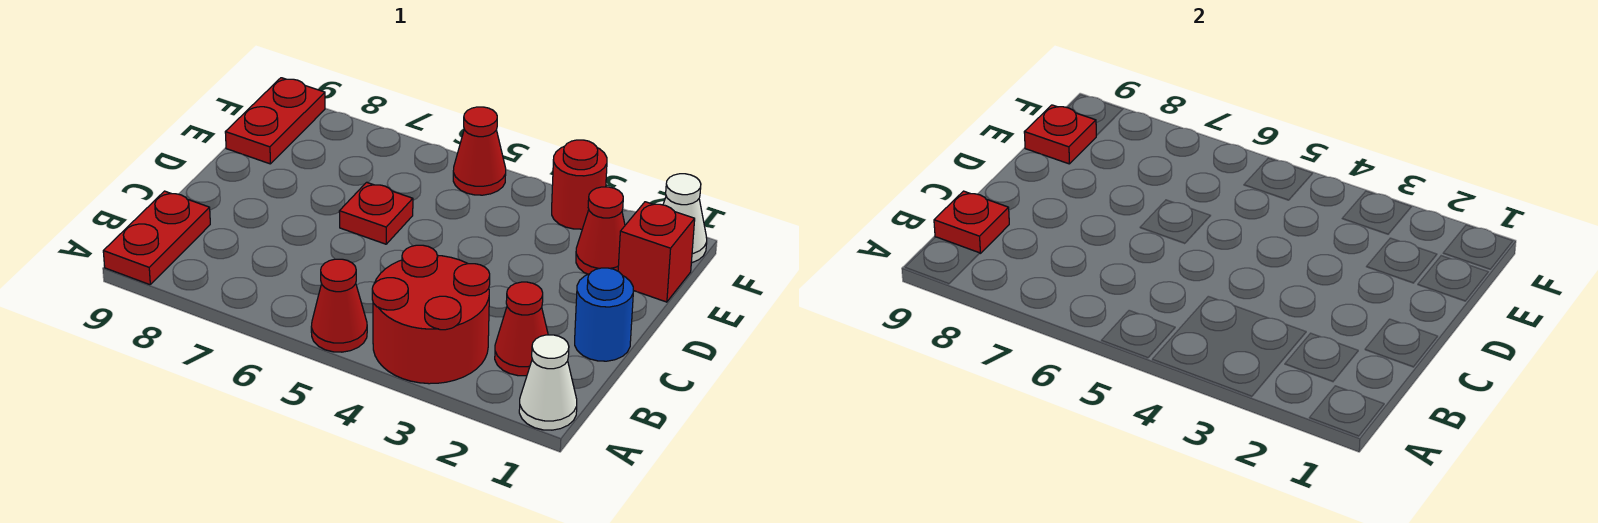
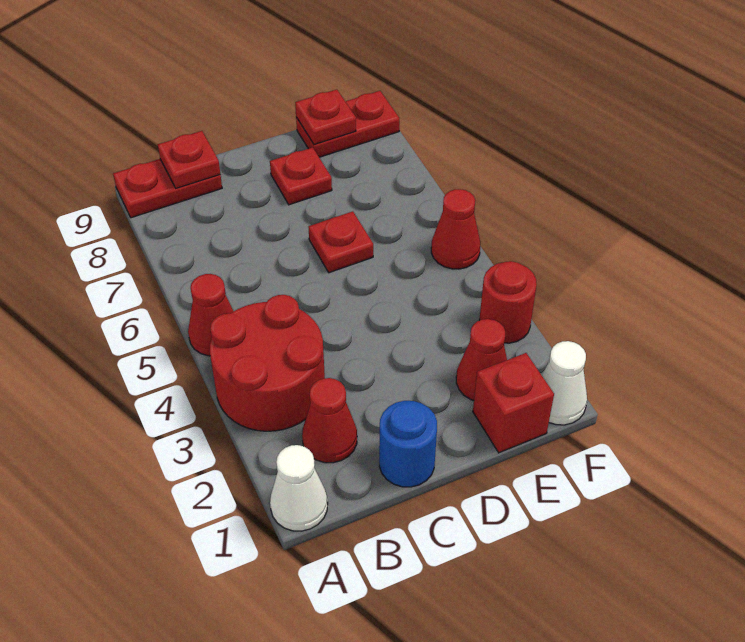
none -> red plate D8 level 1

